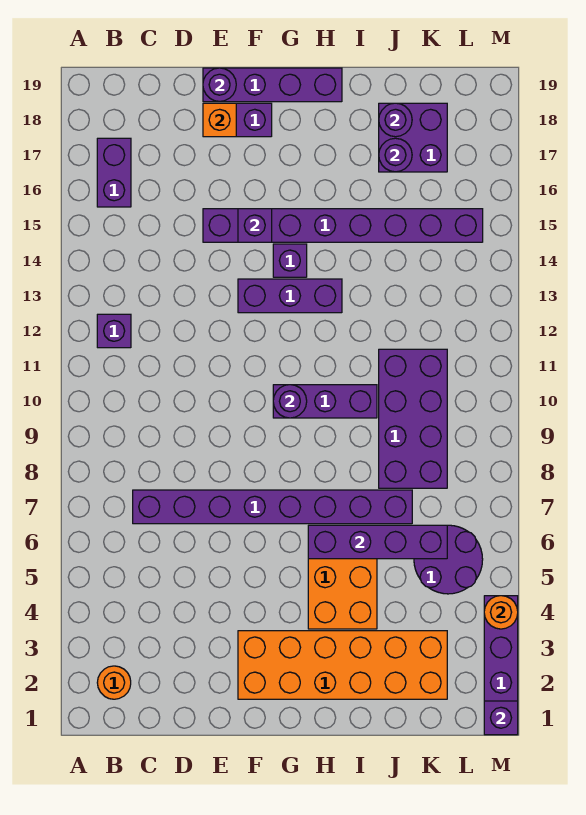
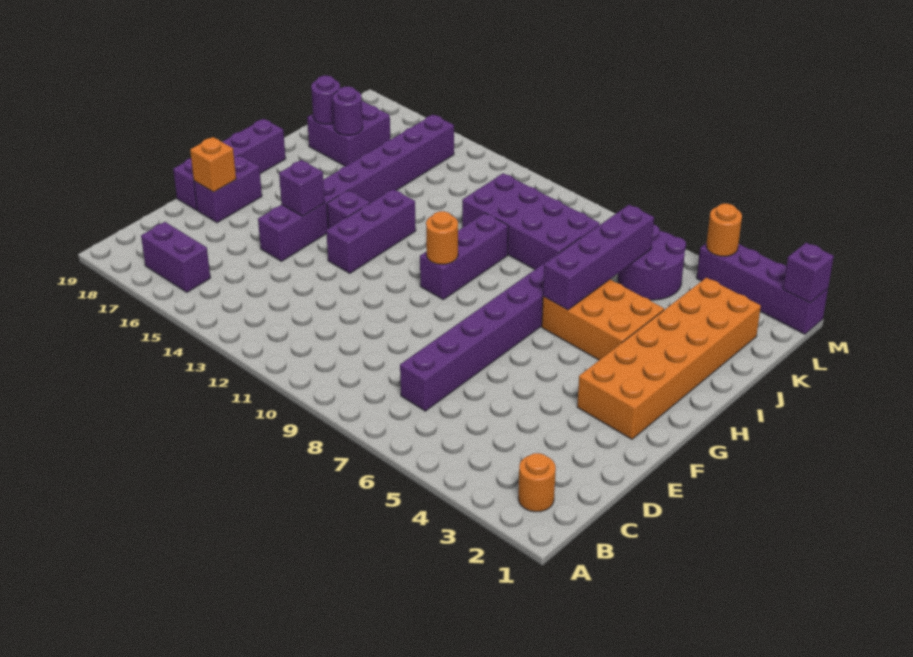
purple brick B12 level 1 -> none
purple round brick E19 level 2 -> none
purple round brick G10 level 2 -> orange round brick G10 level 2

